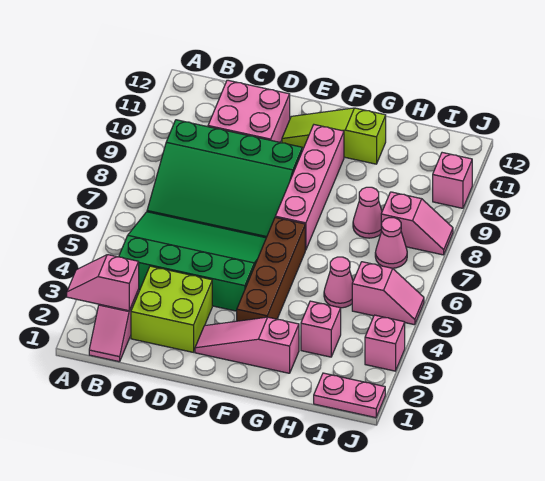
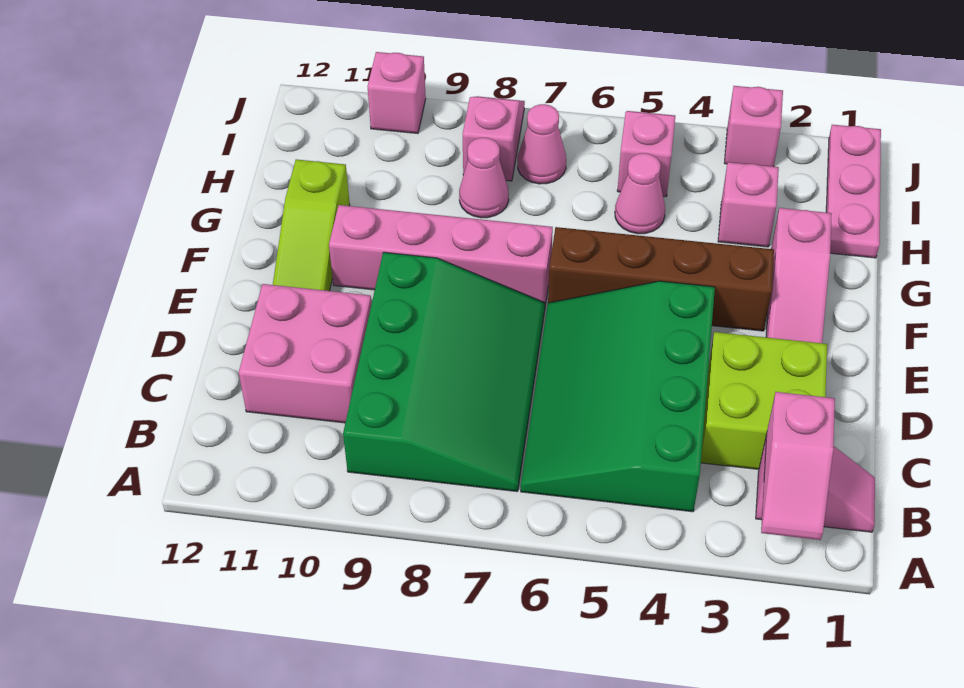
pink plate I1:J1 level 1 -> pink plate H1:J1 level 1

